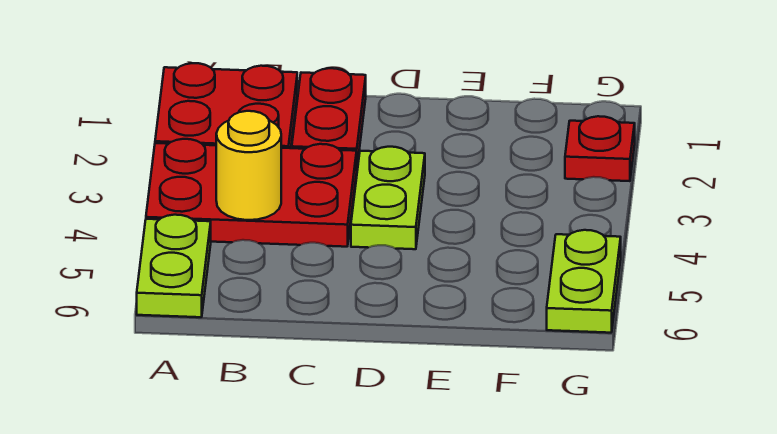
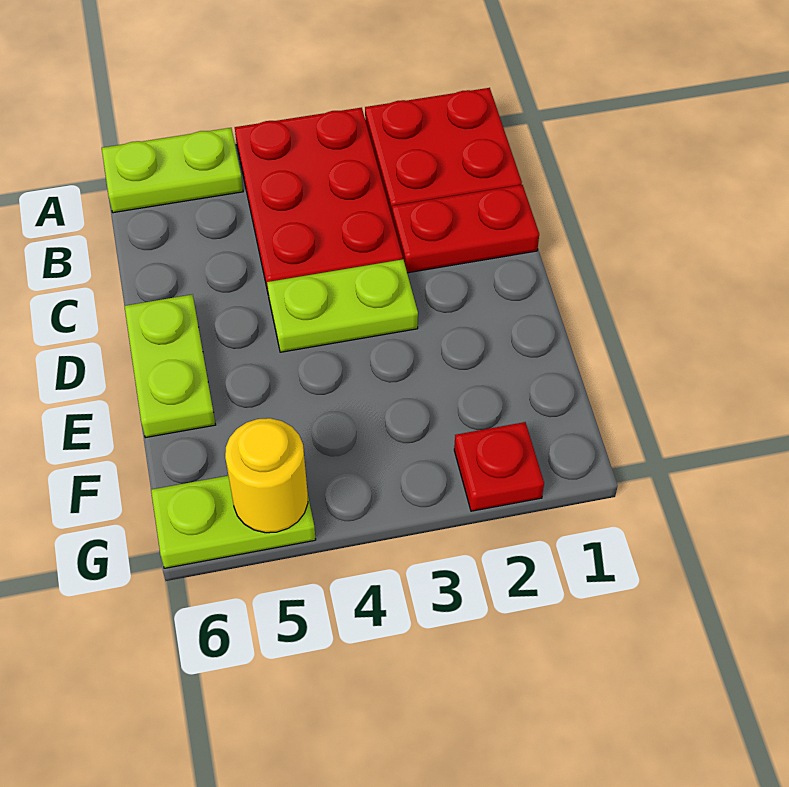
yellow round brick B4 level 2 -> yellow round brick G5 level 2
none -> lime plate D6:E6 level 1

